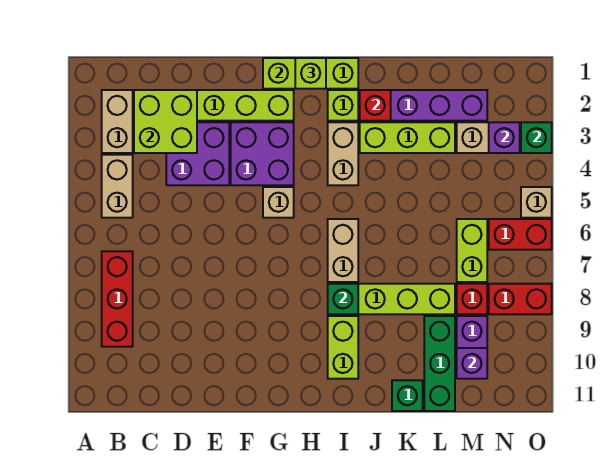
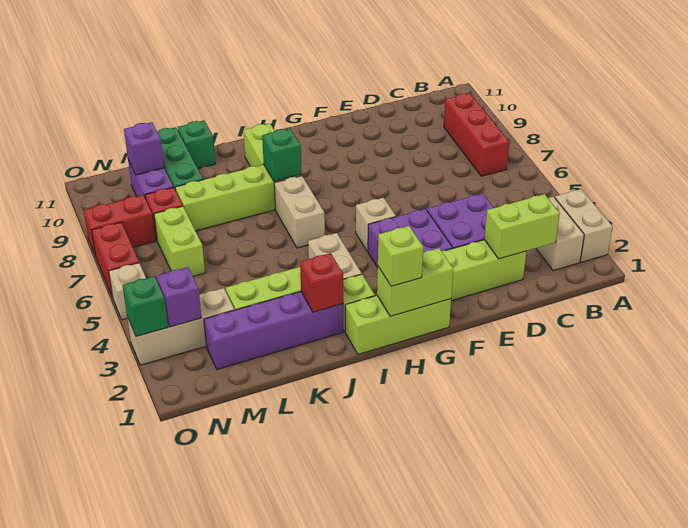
tan brick B4:B5 level 1 -> tan brick A2:A3 level 1
lime brick C2:D3 level 2 -> lime brick C2:D2 level 2
red brick N6:O6 level 1 -> red brick O6:O7 level 1

